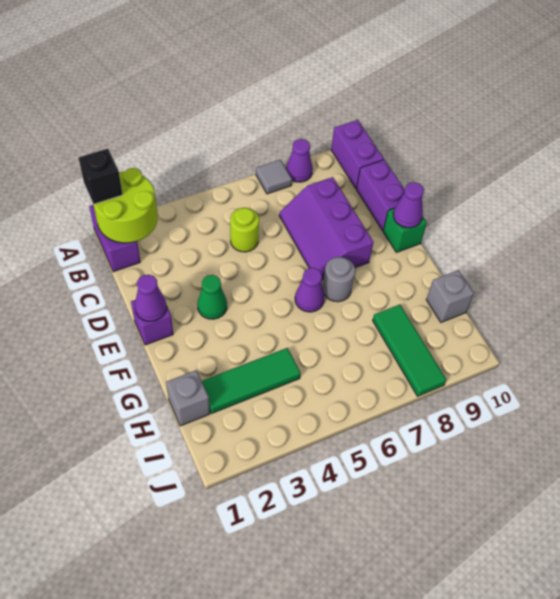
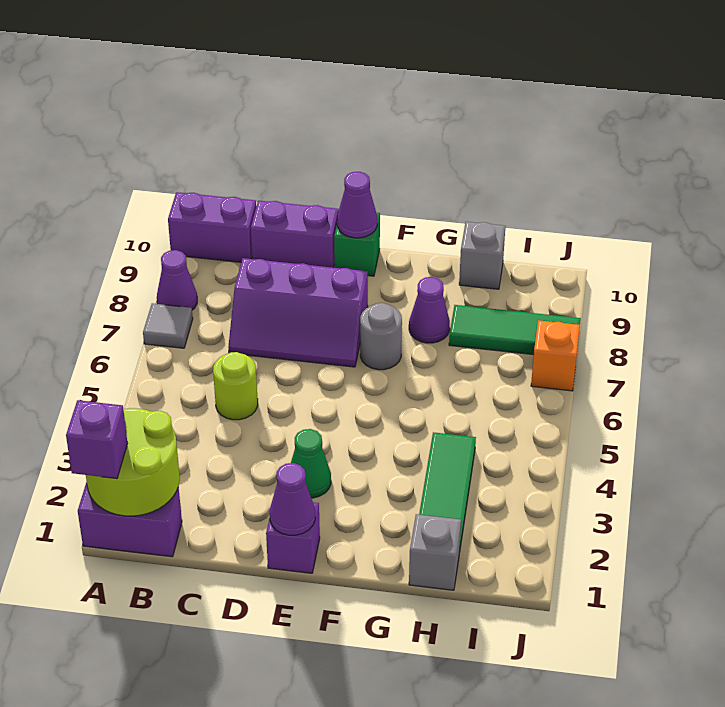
black brick A1 level 3 -> purple brick A1 level 3
purple cone F6 level 1 -> purple cone G8 level 1
none -> orange brick J7 level 1

